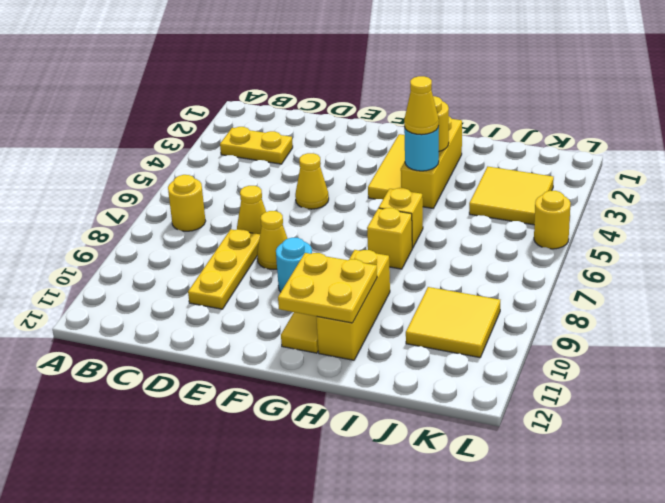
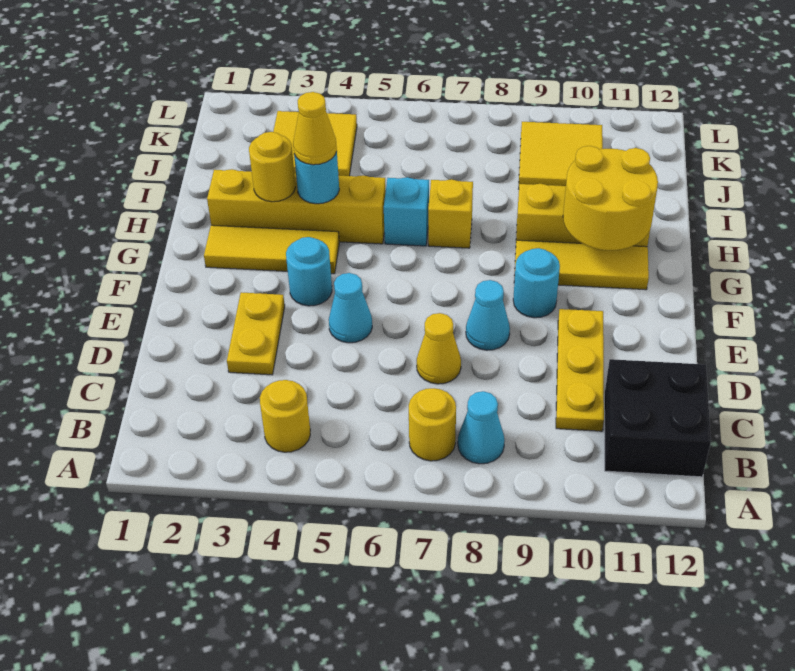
yellow plate B3:C3 level 1 -> yellow plate D3:E3 level 1
none -> cyan cone B8 level 1
none -> black brick B11:C12 level 1
yellow plate D8:D10 level 1 -> yellow plate C10:E10 level 1
yellow cone E5 level 1 -> cyan cone E5 level 1
yellow cone E8 level 1 -> cyan cone E8 level 1
none -> cyan round brick F4 level 1
yellow plate G10:H11 level 2 -> yellow round brick G10:H11 level 2
yellow brick H2:H4 level 1 -> yellow brick H2:H5 level 1
yellow brick H6 level 1 -> cyan brick H6 level 1
yellow round brick L5 level 1 -> yellow round brick B4 level 1

